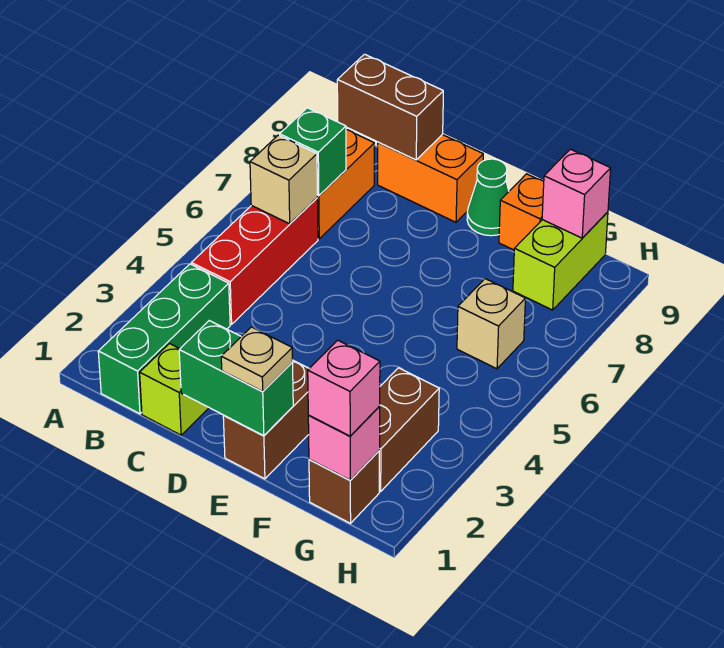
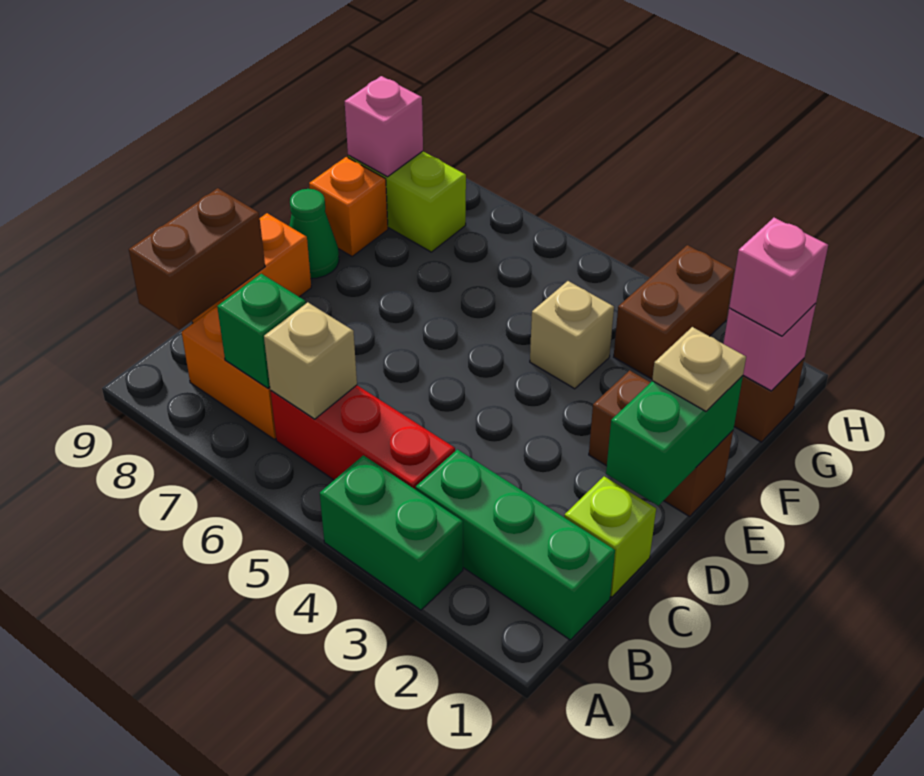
none -> green brick A3:A4 level 1
brown brick G2:G3 level 1 -> brown brick G3:H3 level 1
tan brick G6 level 1 -> tan brick F4 level 1

